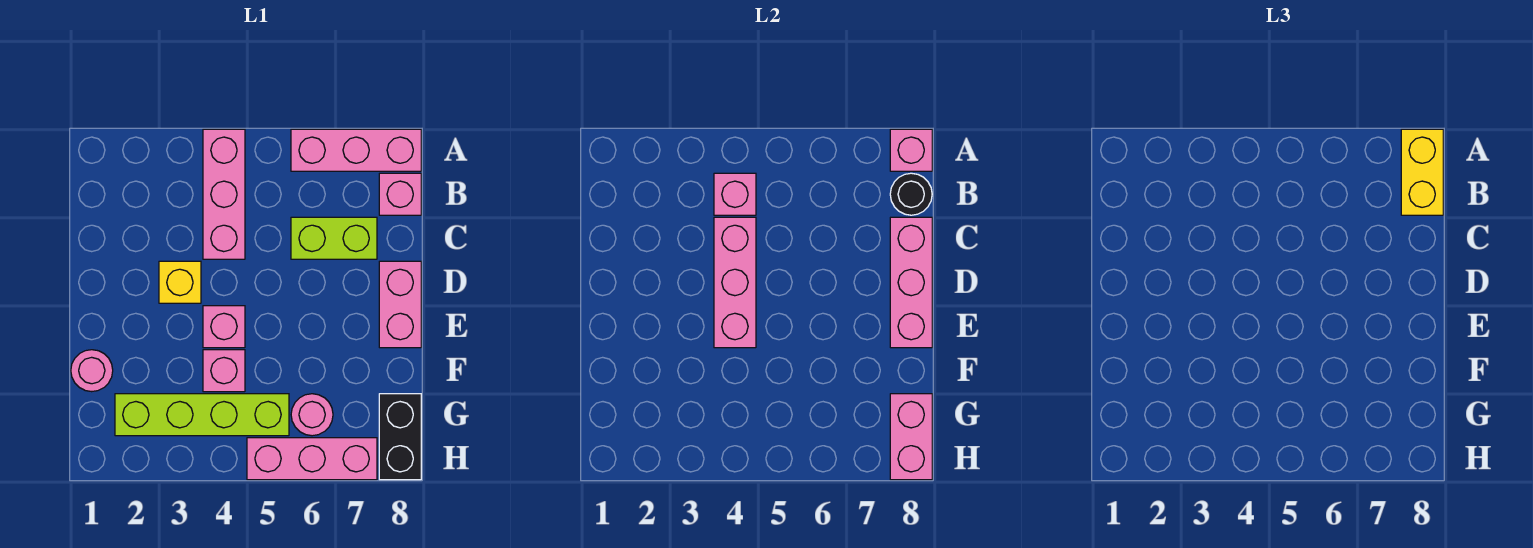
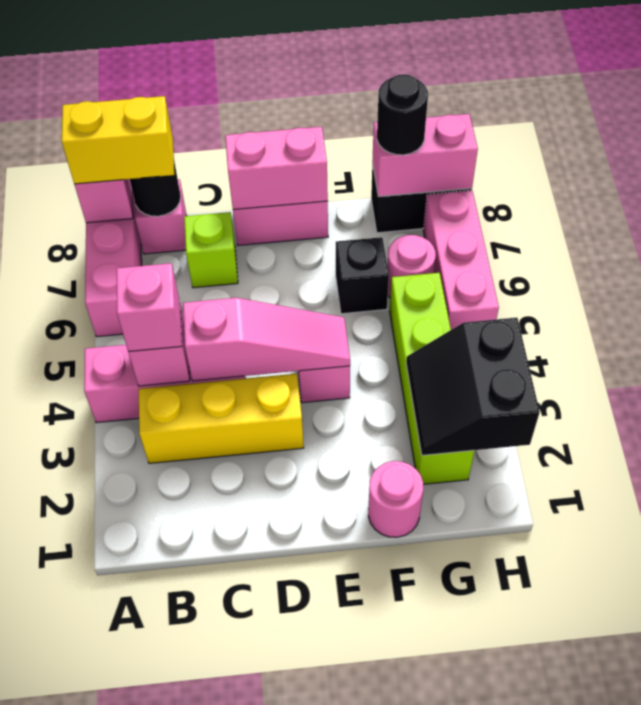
pink brick C4:E4 level 2 -> pink slope C4:E4 level 2 top C
lime brick C6:C7 level 1 -> lime brick C7 level 1
pink brick C8:E8 level 2 -> pink brick D8:E8 level 2
yellow brick D3 level 1 -> yellow brick B3:D3 level 1
pink brick F4 level 1 -> pink brick B4 level 3
none -> black brick F6 level 1
none -> black slope G2:H3 level 2 top H
none -> black round brick G8 level 3

